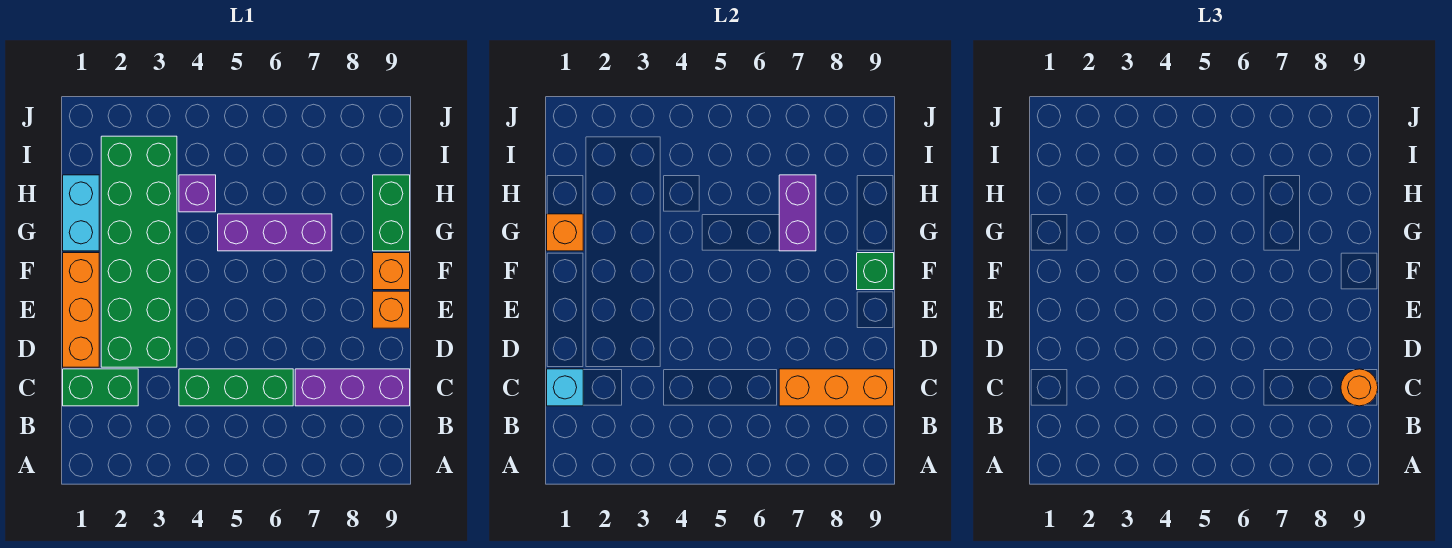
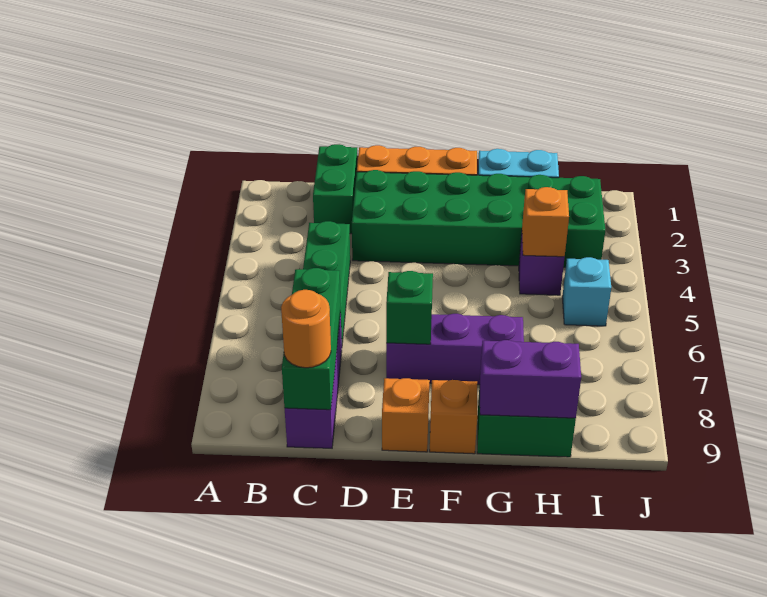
cyan brick C1 level 2 -> cyan brick I5 level 1
orange brick C7:C9 level 2 -> green brick C7:C9 level 2
green brick F9 level 2 -> green brick E7 level 2
orange brick G1 level 2 -> orange brick H4 level 2
purple brick G5:G7 level 1 -> purple brick E7:G7 level 1
purple brick G7:H7 level 2 -> purple brick G9:H9 level 2

